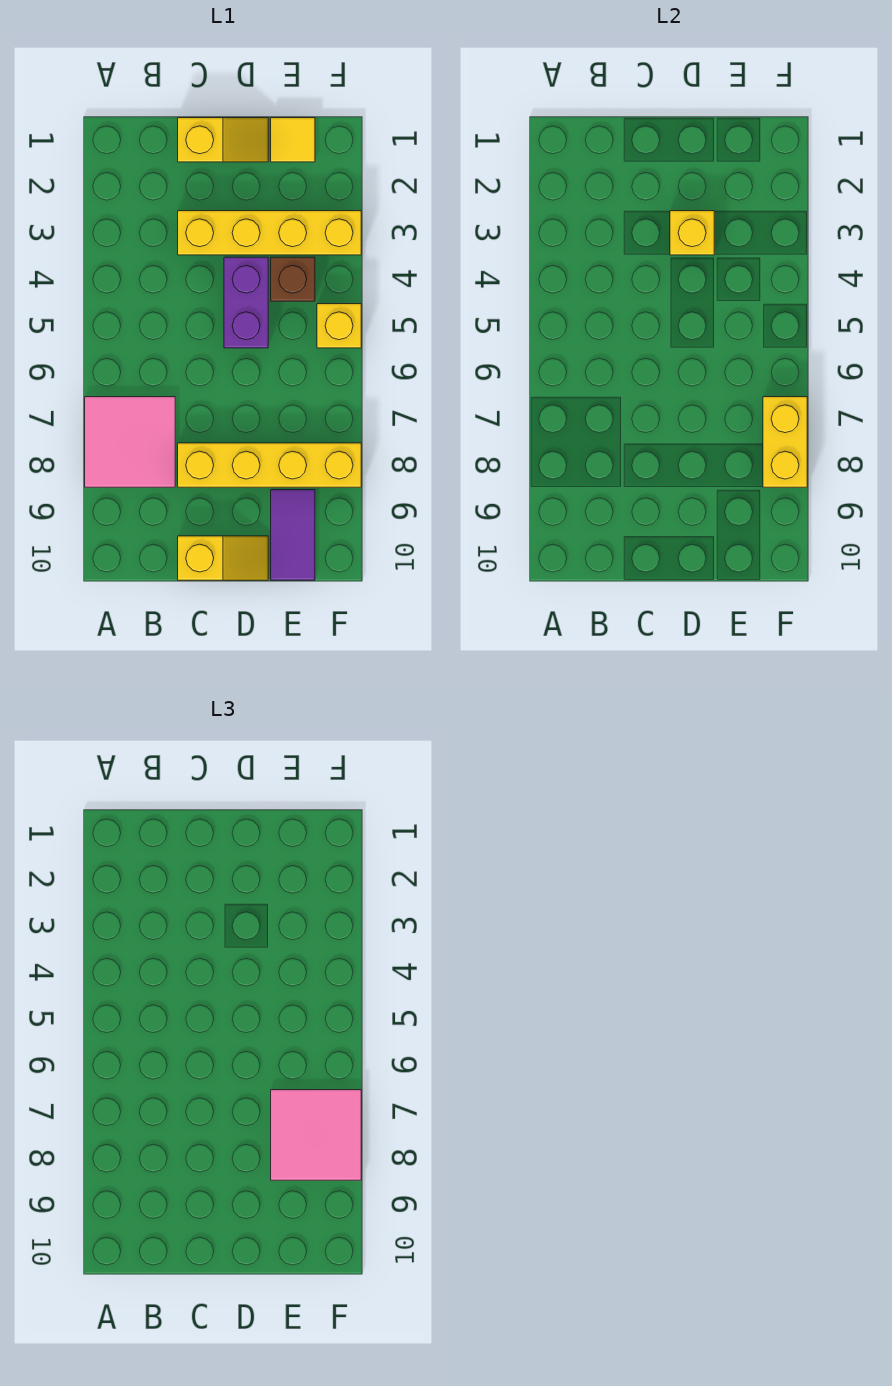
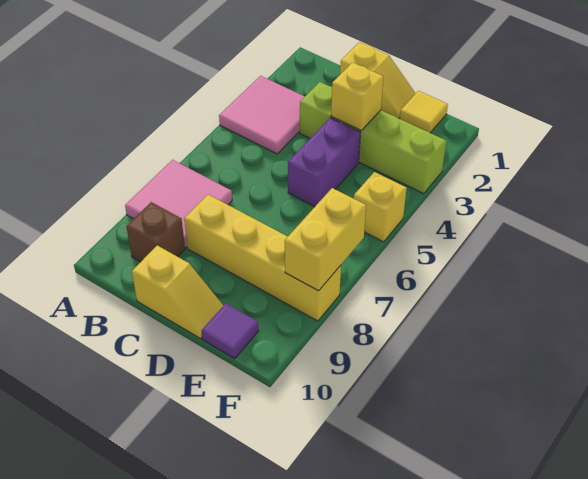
yellow brick C3:F3 level 1 -> lime brick C3:F3 level 1
brown brick E4 level 1 -> brown brick B9 level 1
pink tile E7:F8 level 3 -> pink tile A3:B4 level 1
purple tile E9:E10 level 1 -> purple tile E10 level 1

